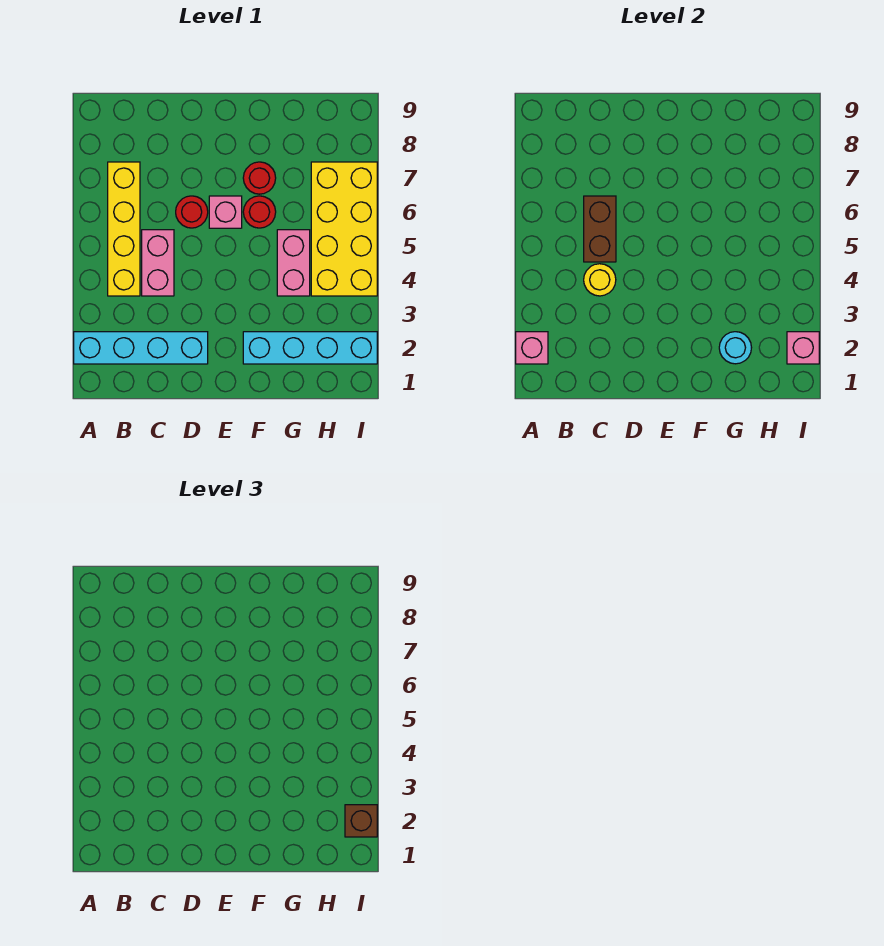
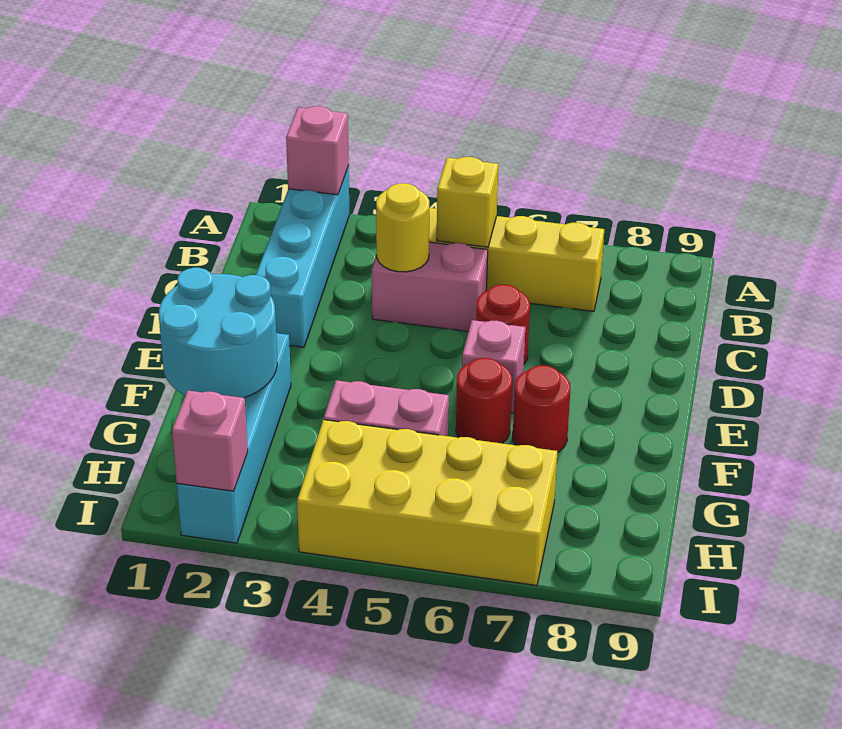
none -> yellow brick B5 level 2
brown brick C5:C6 level 2 -> none
cyan round brick G2 level 2 -> cyan round brick F1:G2 level 2
brown brick I2 level 3 -> none

